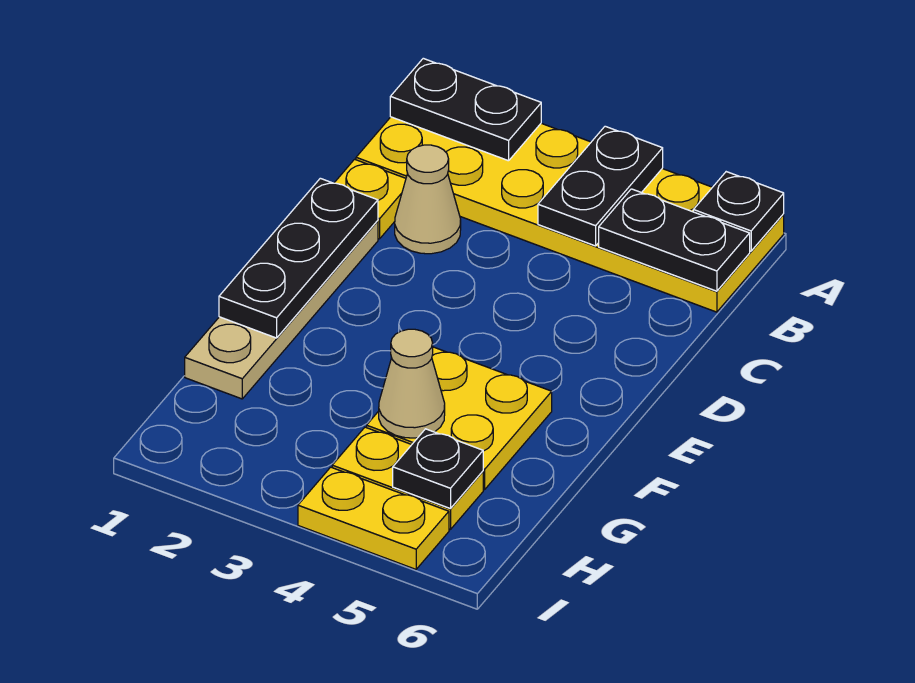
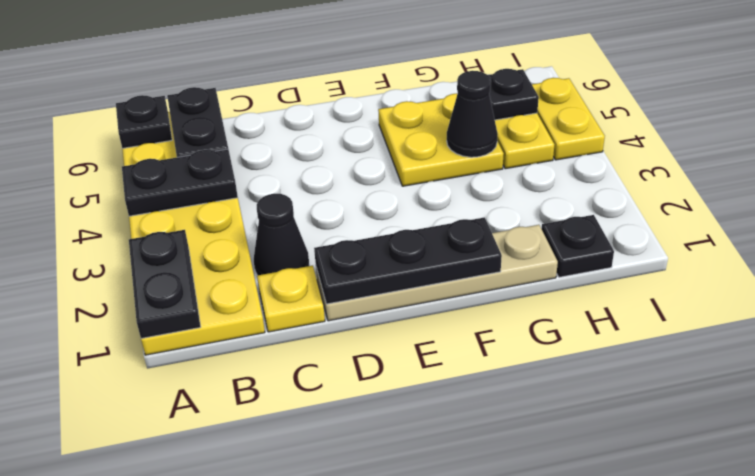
tan cone C2 level 1 -> black cone C2 level 1
tan cone G4 level 2 -> black cone G4 level 2
none -> black plate H1 level 1

